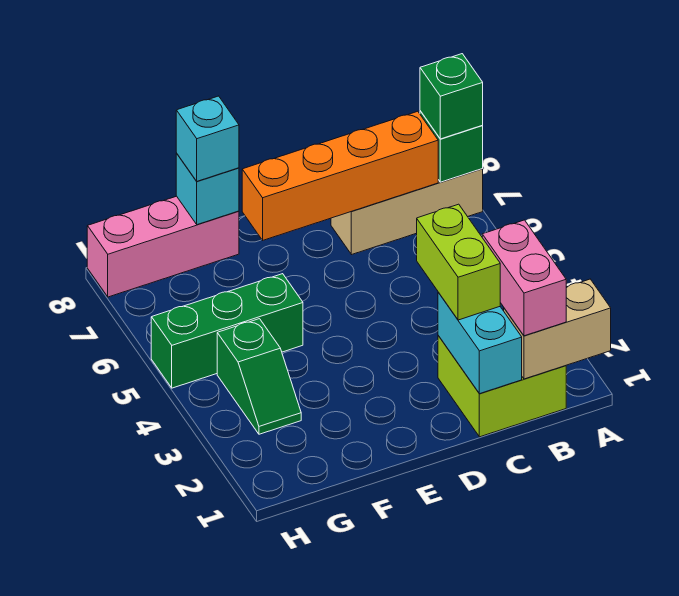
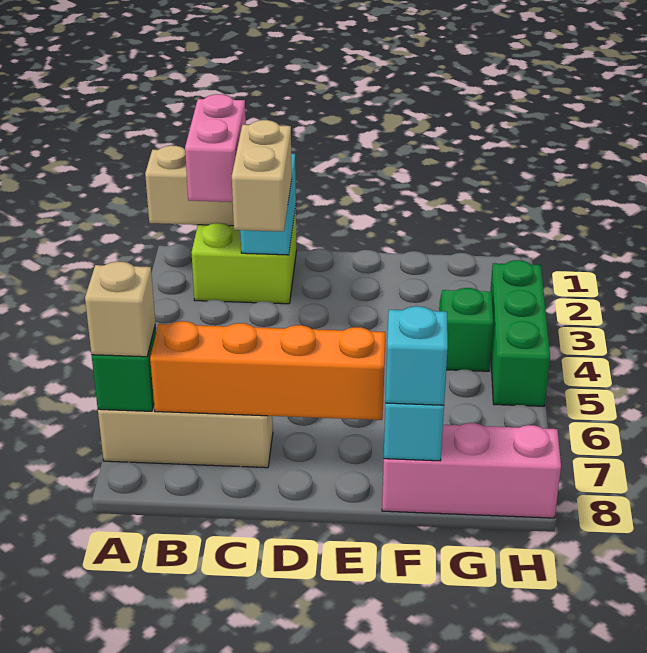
green brick A7 level 3 -> tan brick A7 level 3
lime brick C2:C3 level 3 -> tan brick C2:C3 level 3
green brick F5:H5 level 1 -> green brick H3:H5 level 1

